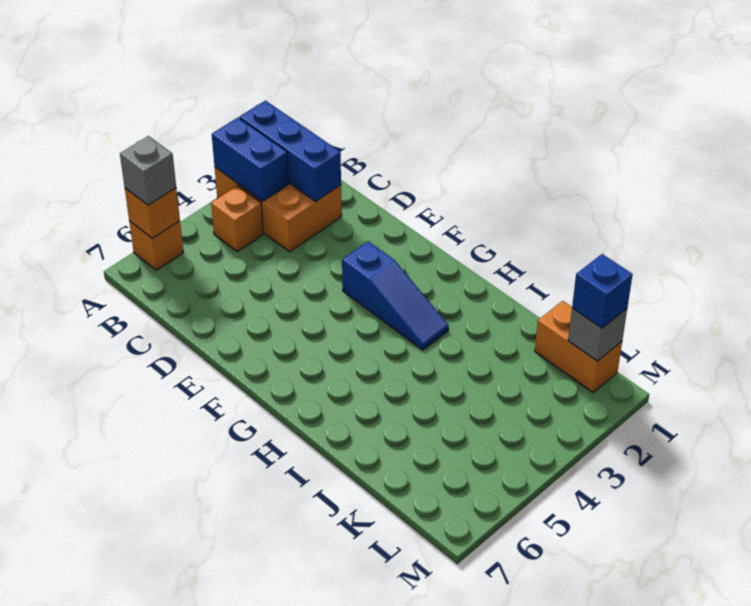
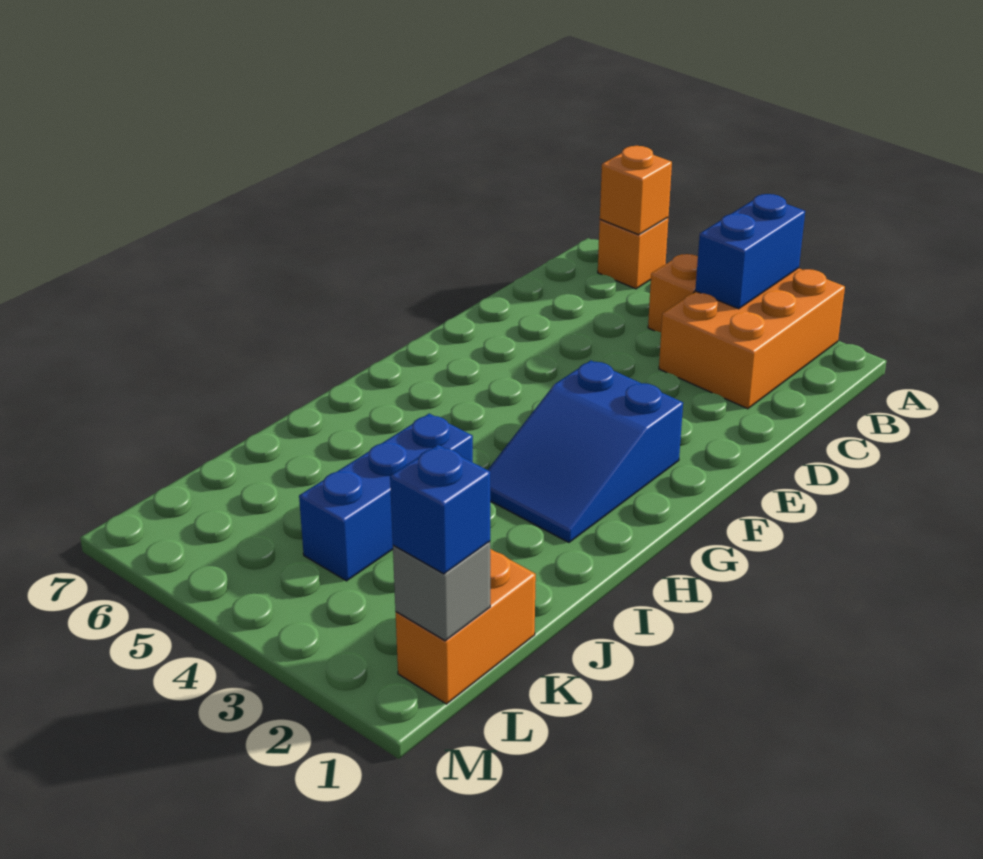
blue brick A2:C2 level 2 -> blue brick I4:K4 level 1
grey brick A6 level 3 -> none
blue slope F3:H3 level 1 top F -> blue slope F2:H3 level 1 top F

